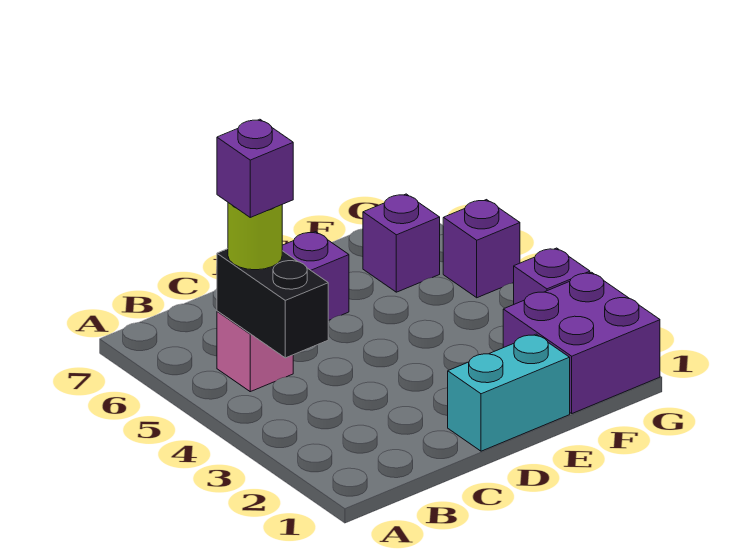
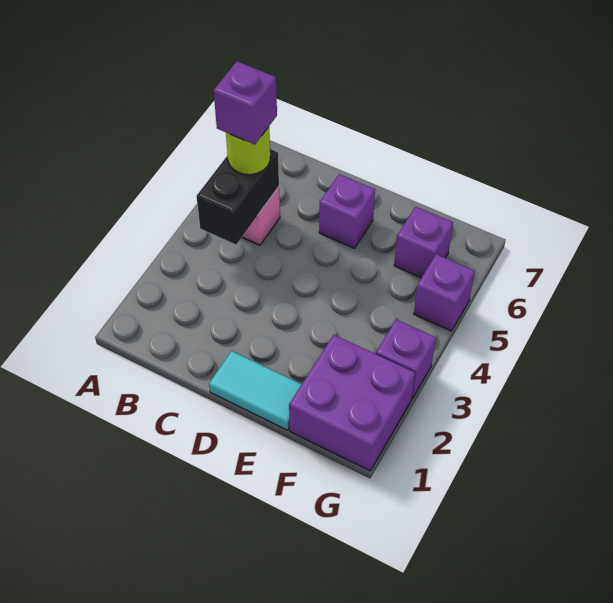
cyan brick D1:E1 level 1 -> cyan tile D1:E1 level 1

